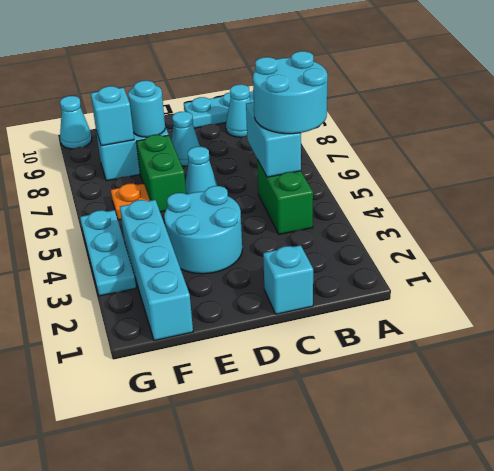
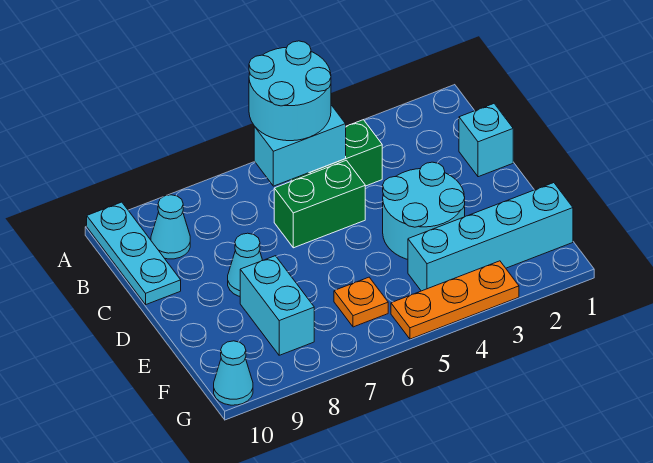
cyan cone D6 level 1 -> none
green brick E6:E7 level 1 -> green brick C5:C6 level 1
cyan round brick E8 level 2 -> none
cyan brick F8 level 2 -> none
cyan plate G3:G5 level 1 -> orange plate G3:G5 level 1

